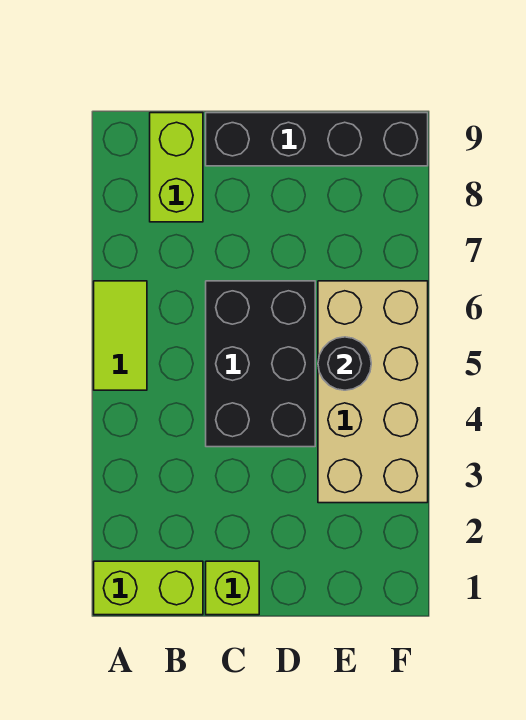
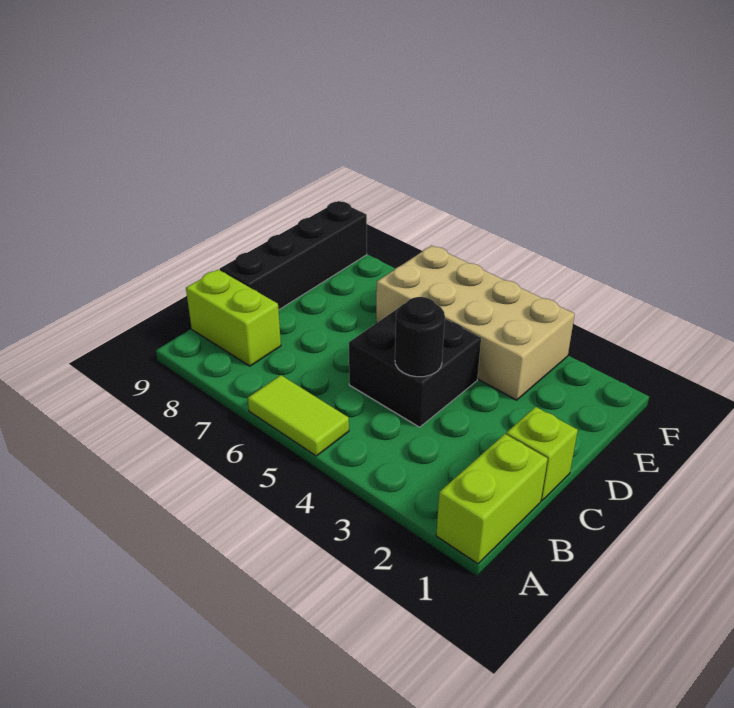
black brick C4:D6 level 1 -> black brick C4:D5 level 1
black round brick E5 level 2 -> black round brick C4 level 2

